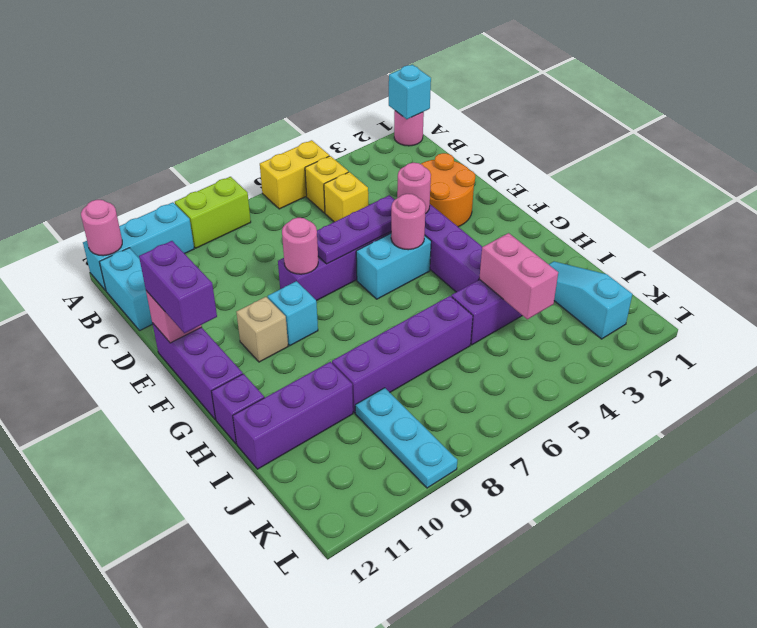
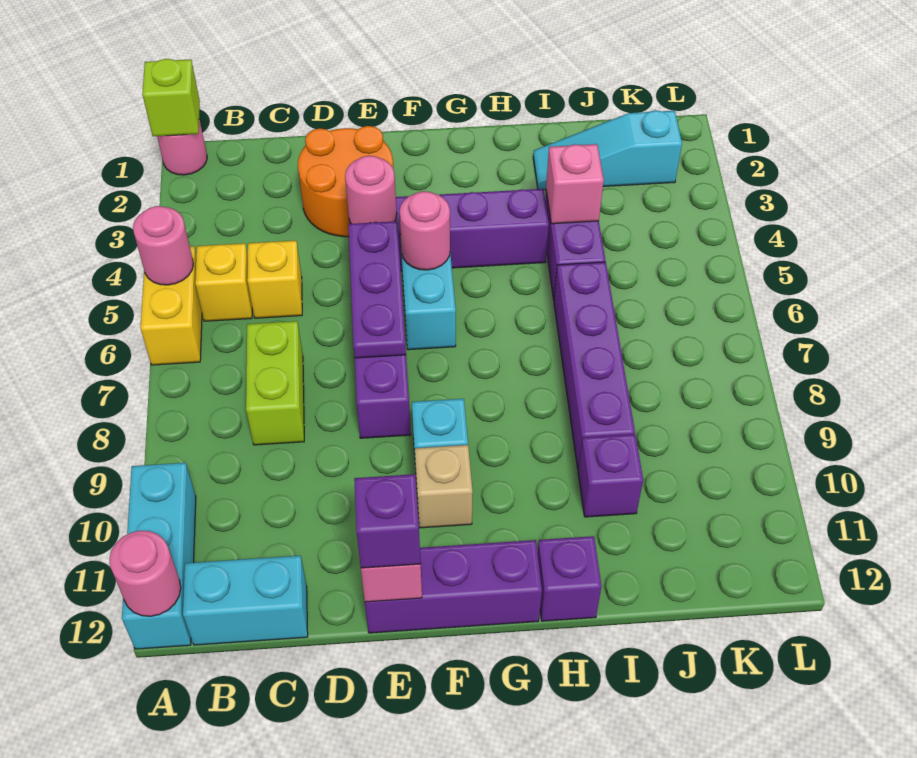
cyan brick A1 level 2 -> lime brick A1 level 2
lime brick A8:A9 level 1 -> lime brick C7:C8 level 1
pink round brick E8 level 2 -> pink round brick A5 level 2
purple brick E12:F12 level 3 -> purple brick E12 level 3
pink brick I4:J4 level 2 -> pink brick I4 level 2
purple brick I10:I12 level 1 -> purple brick I10 level 1
cyan plate J9:L9 level 1 -> none

